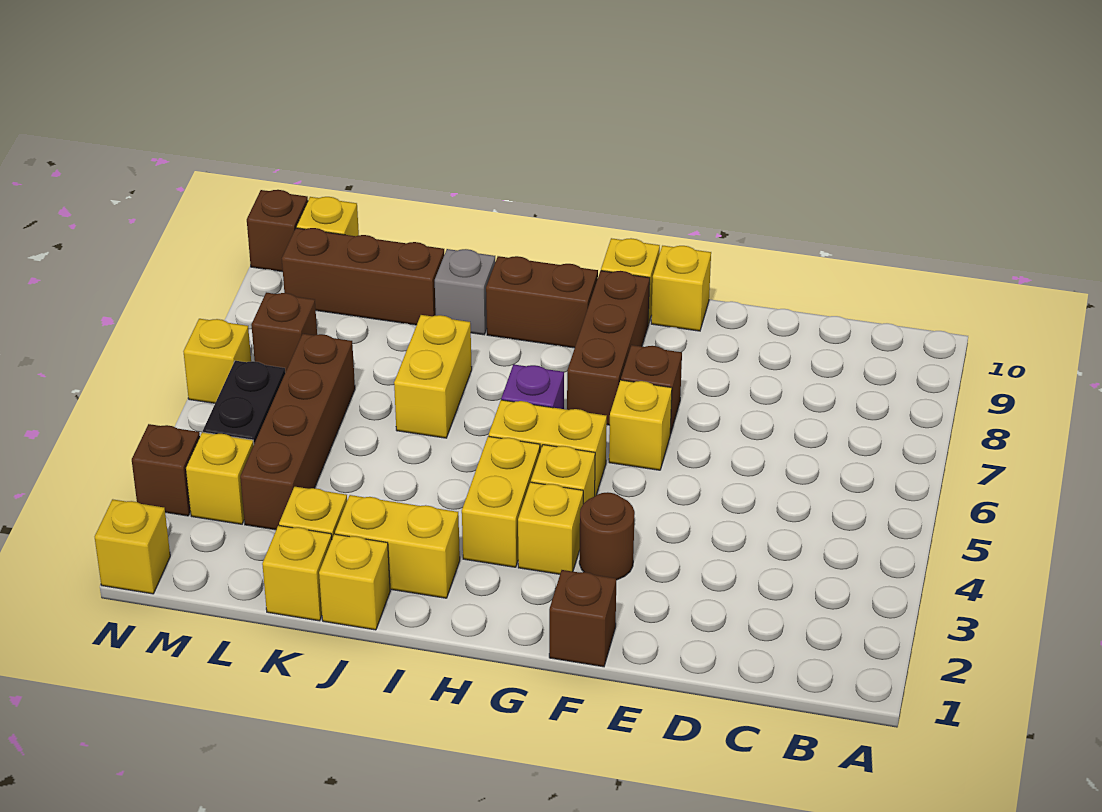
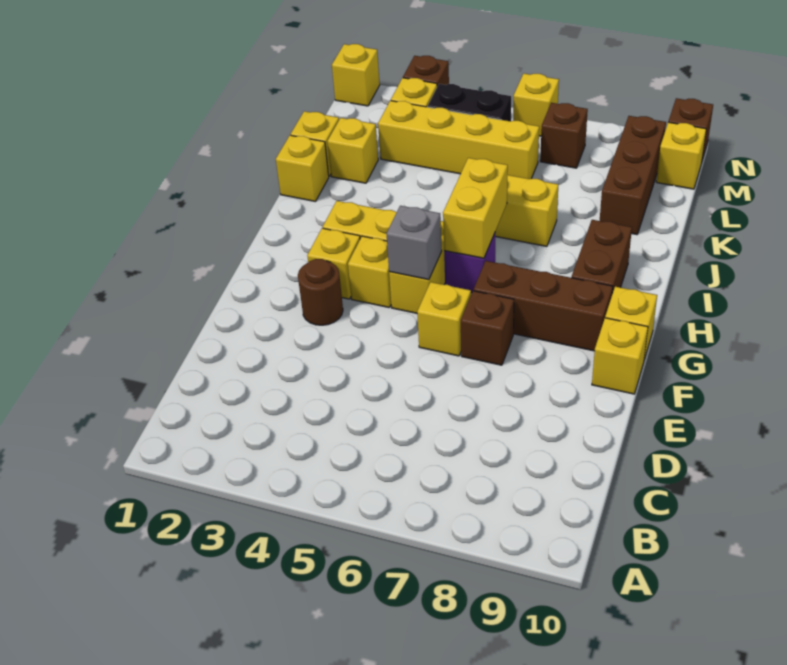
brown brick F1 level 1 -> none
yellow brick I2:J2 level 1 -> yellow brick H6:I6 level 2
grey brick J9 level 1 -> grey brick G5 level 2
brown brick L3:L6 level 1 -> yellow brick L3:L6 level 1

